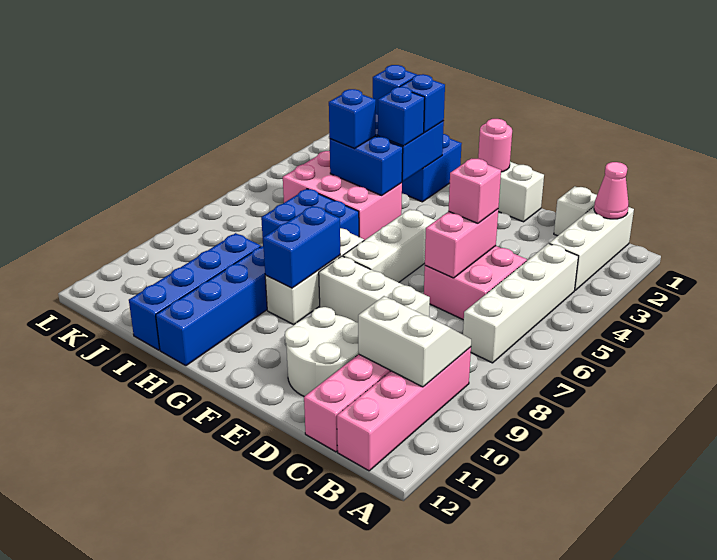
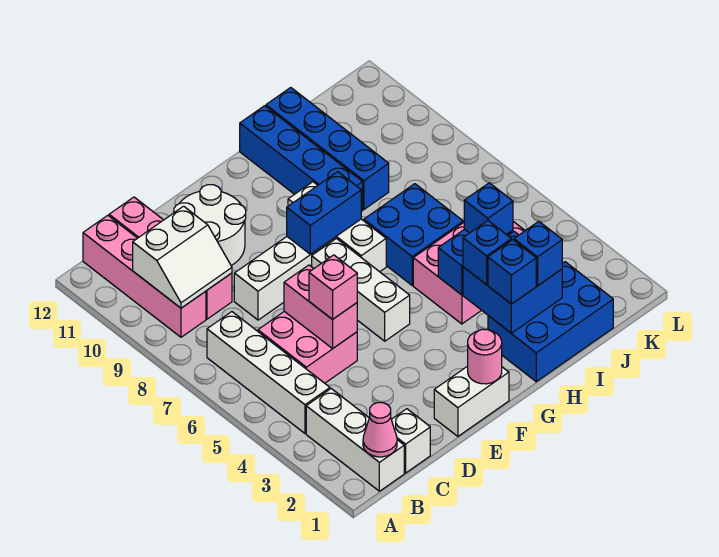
blue brick G8:G9 level 2 -> blue brick F8:G8 level 2

